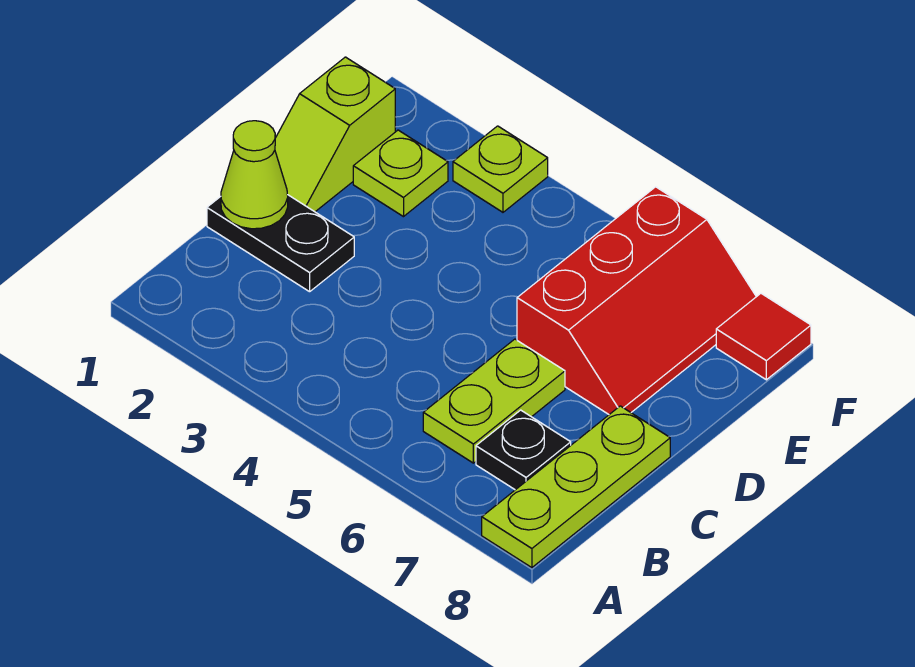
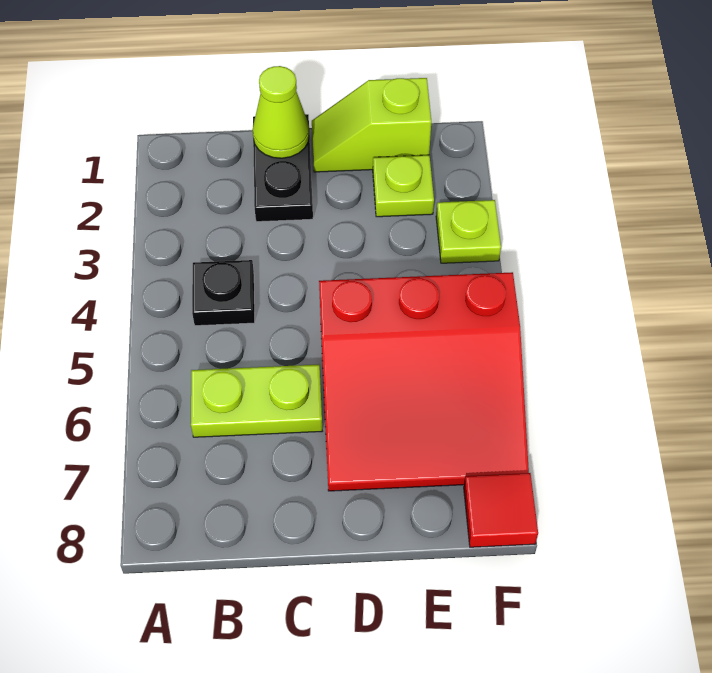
lime plate A8:C8 level 1 -> none
black plate B7 level 1 -> black plate B4 level 1
red slope D6:F7 level 1 top 6 -> red slope D5:F7 level 1 top 5

